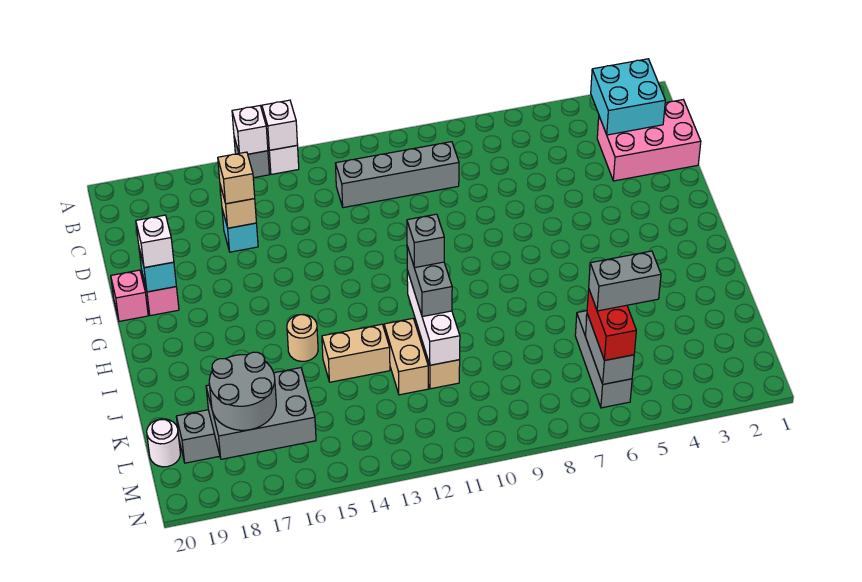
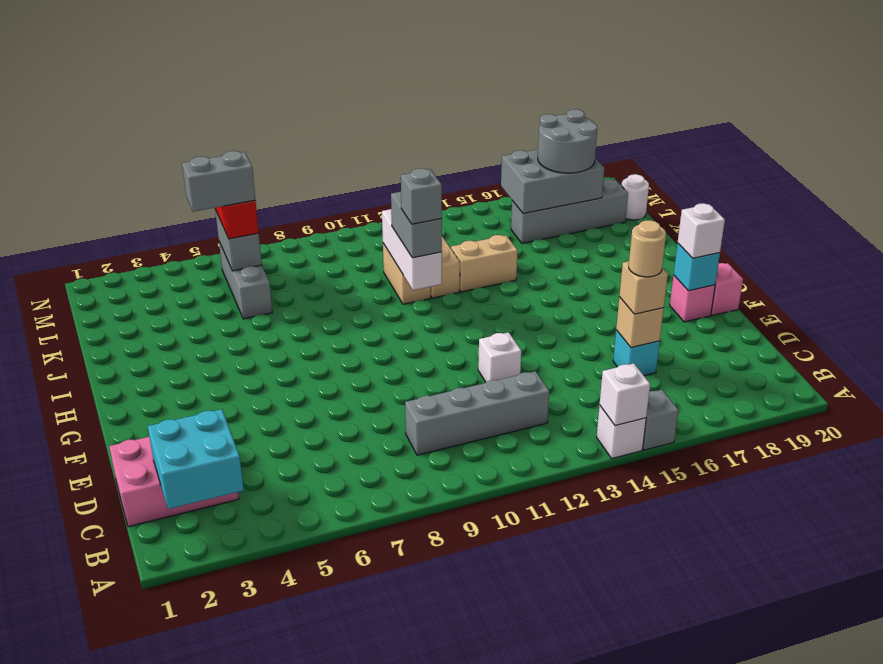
white brick A15 level 2 -> white brick E12 level 1
tan round brick I15 level 1 -> tan round brick D16 level 4

